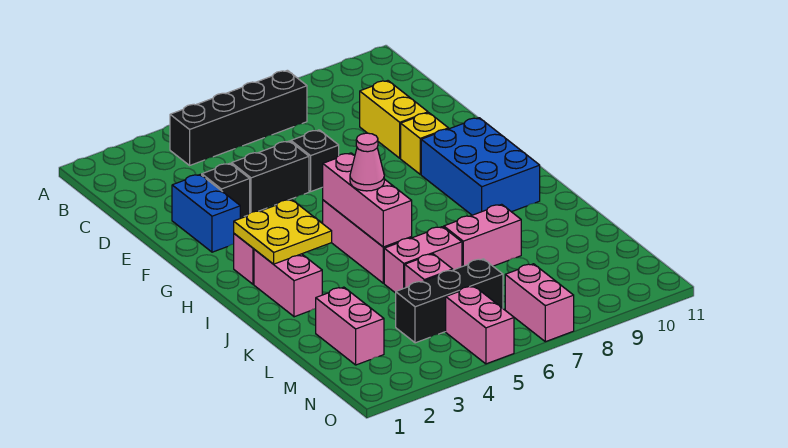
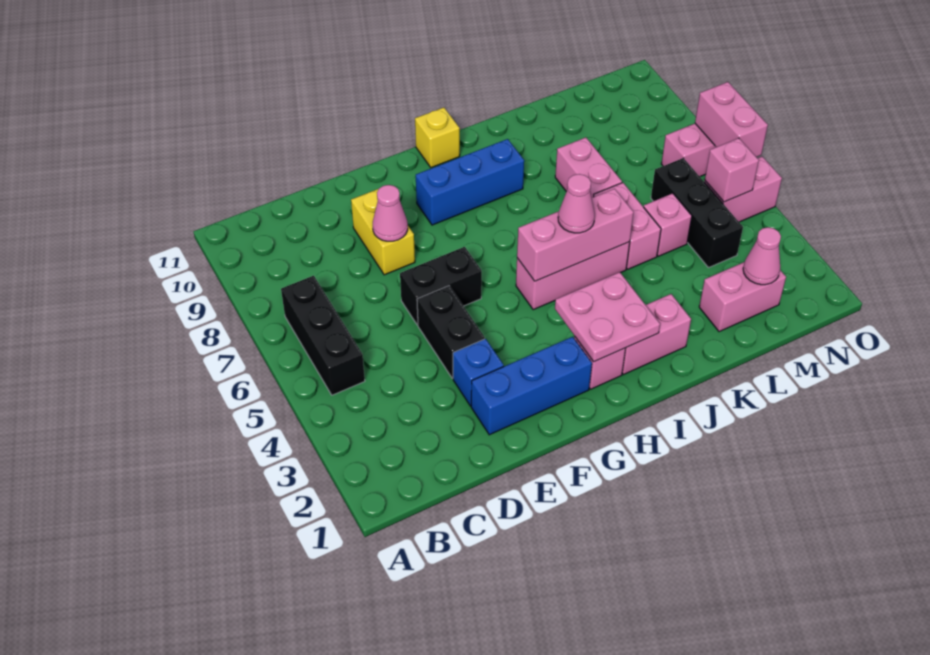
black brick B4:B7 level 1 -> black brick B5:B7 level 1
yellow brick D9:E9 level 1 -> yellow brick E8:E9 level 1
blue brick E2:F2 level 1 -> blue brick E2:G2 level 1
black brick E3 level 1 -> blue brick E3 level 1
black brick E6 level 1 -> black brick E6:F6 level 1
none -> pink cone E8 level 2
yellow brick F9 level 1 -> yellow brick H11 level 1
blue brick G9:I10 level 1 -> blue brick G9:I9 level 1
yellow plate H2:I3 level 2 -> pink plate H2:I3 level 2
none -> pink cone M2 level 2
none -> pink brick N5 level 2
none -> pink brick O6:O7 level 2

